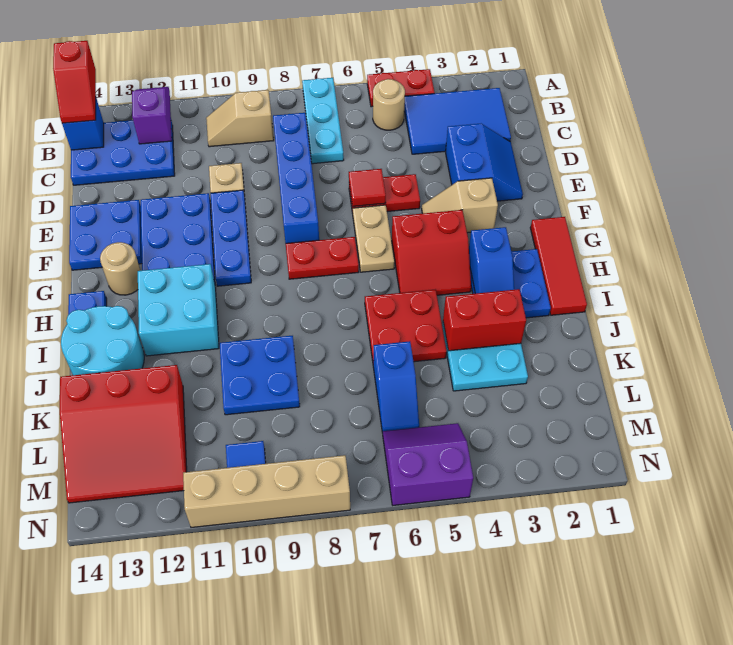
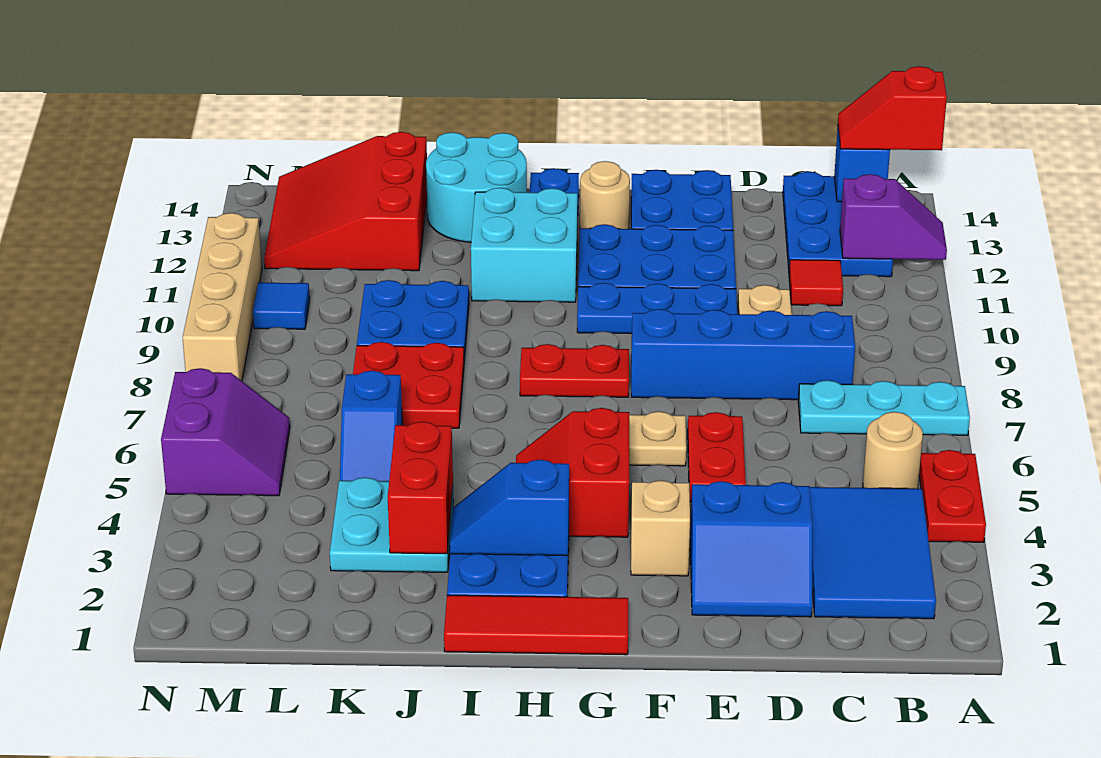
tan slope B9:B10 level 1 top 9 -> none
red tile E6 level 2 -> red tile C11 level 1
red plate G7:G8 level 1 -> red plate G8:H8 level 1
red plate I5:J6 level 1 -> red plate J7:K8 level 1
blue slope K6:L6 level 1 top K -> blue slope K5:K6 level 1 top 6

